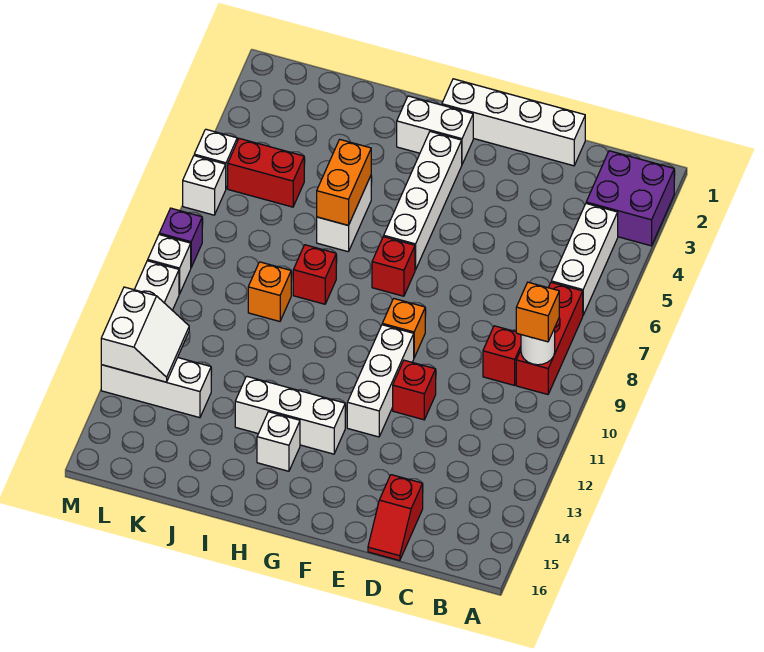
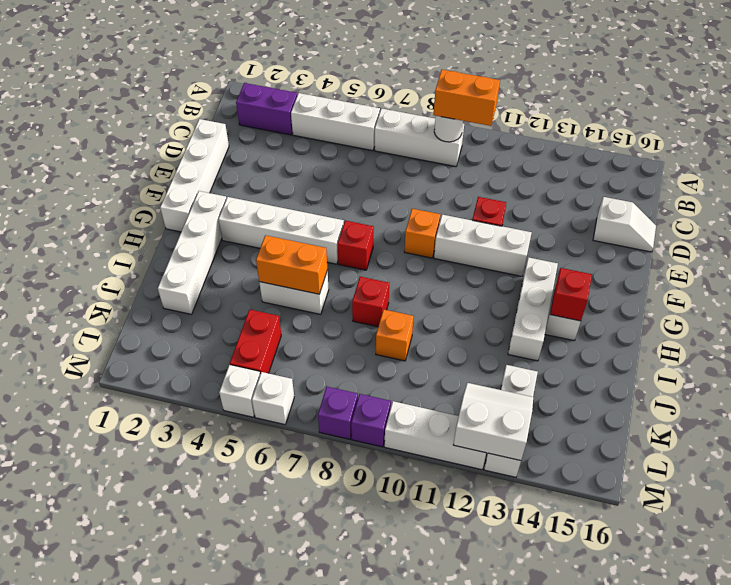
purple brick A2:B3 level 1 -> purple brick B2:B3 level 1
red brick B7:B9 level 1 -> white brick B7:B9 level 1
orange brick B9 level 3 -> orange brick B9:B10 level 3
red brick C9 level 1 -> red brick H14 level 2
red slope D15:D16 level 1 top 15 -> white slope D15:D16 level 1 top 15
white brick G2:H2 level 1 -> white brick G2:J2 level 1
white brick M9 level 1 -> purple brick M9 level 1

